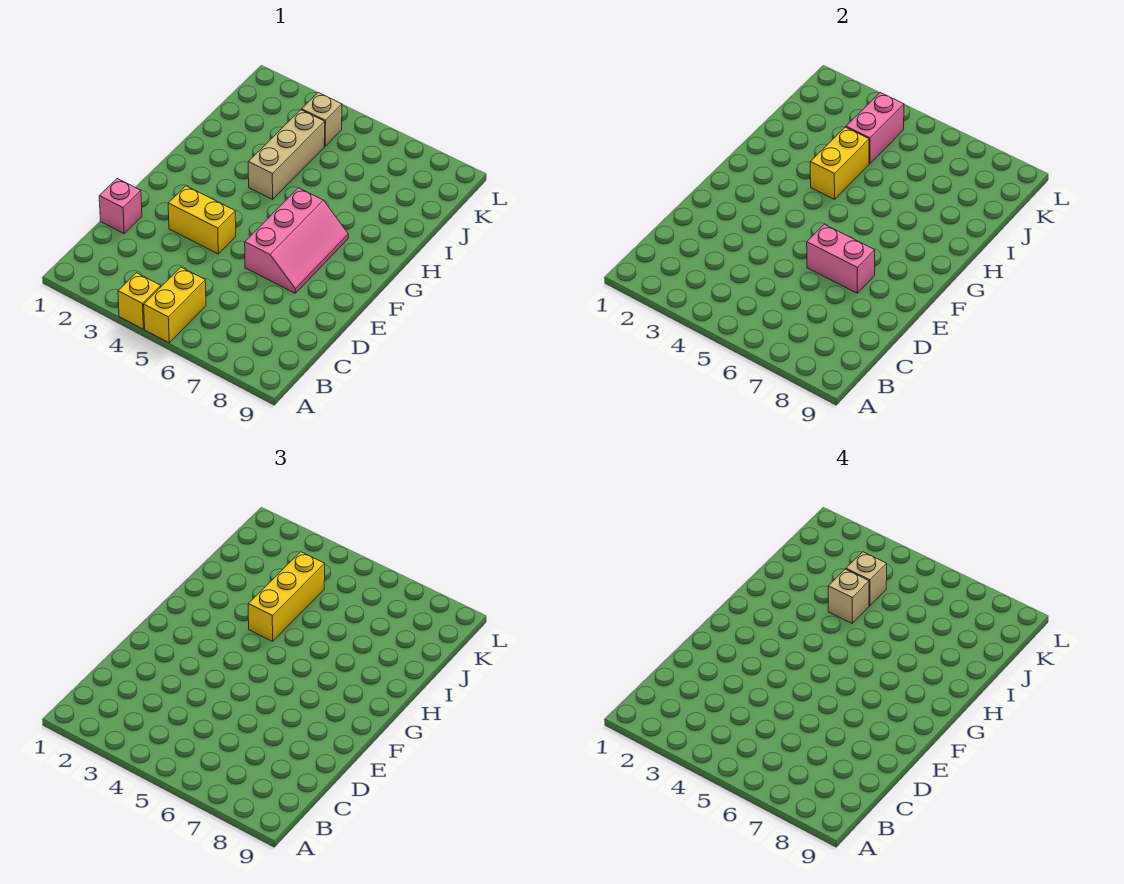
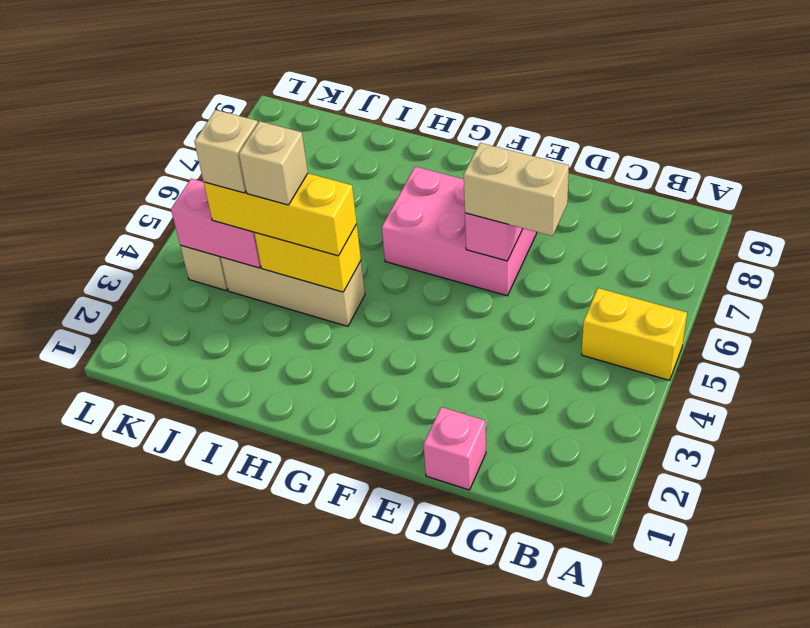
yellow brick A4 level 1 -> none
none -> tan brick D6:E6 level 3
yellow brick E3:E4 level 1 -> none
pink slope E6:G7 level 1 top 6 -> pink brick E6:G7 level 1

